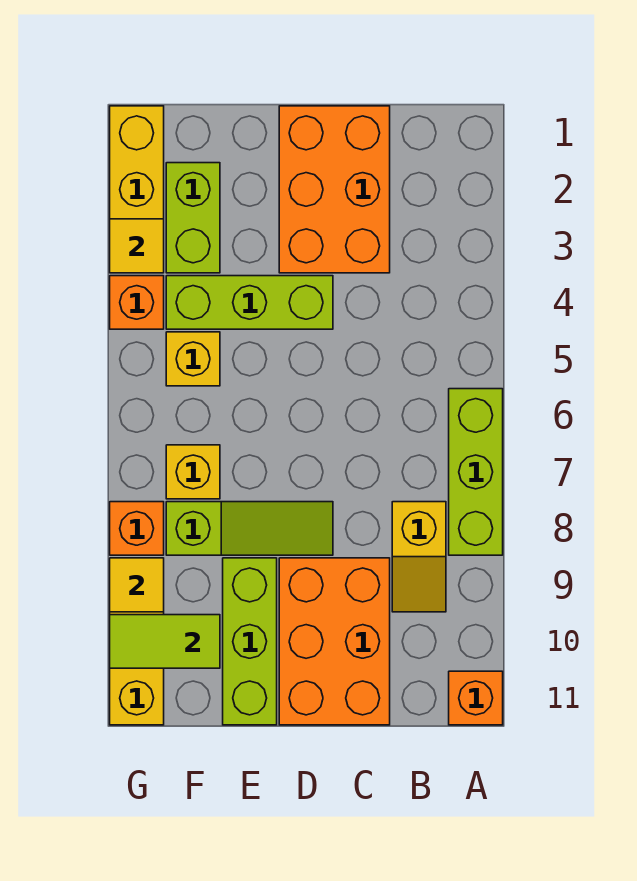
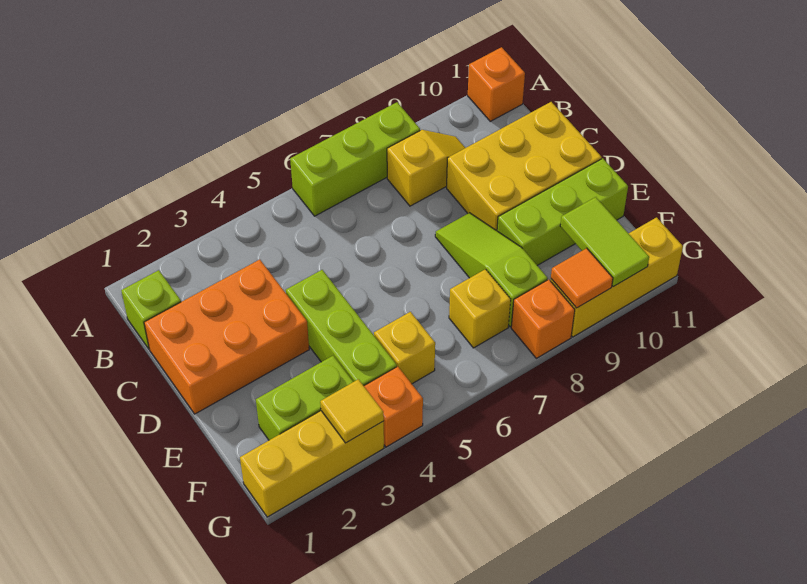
none -> lime brick B1 level 1
orange brick C9:D11 level 1 -> yellow brick C9:D11 level 1
yellow tile G9 level 2 -> orange tile G9 level 2

